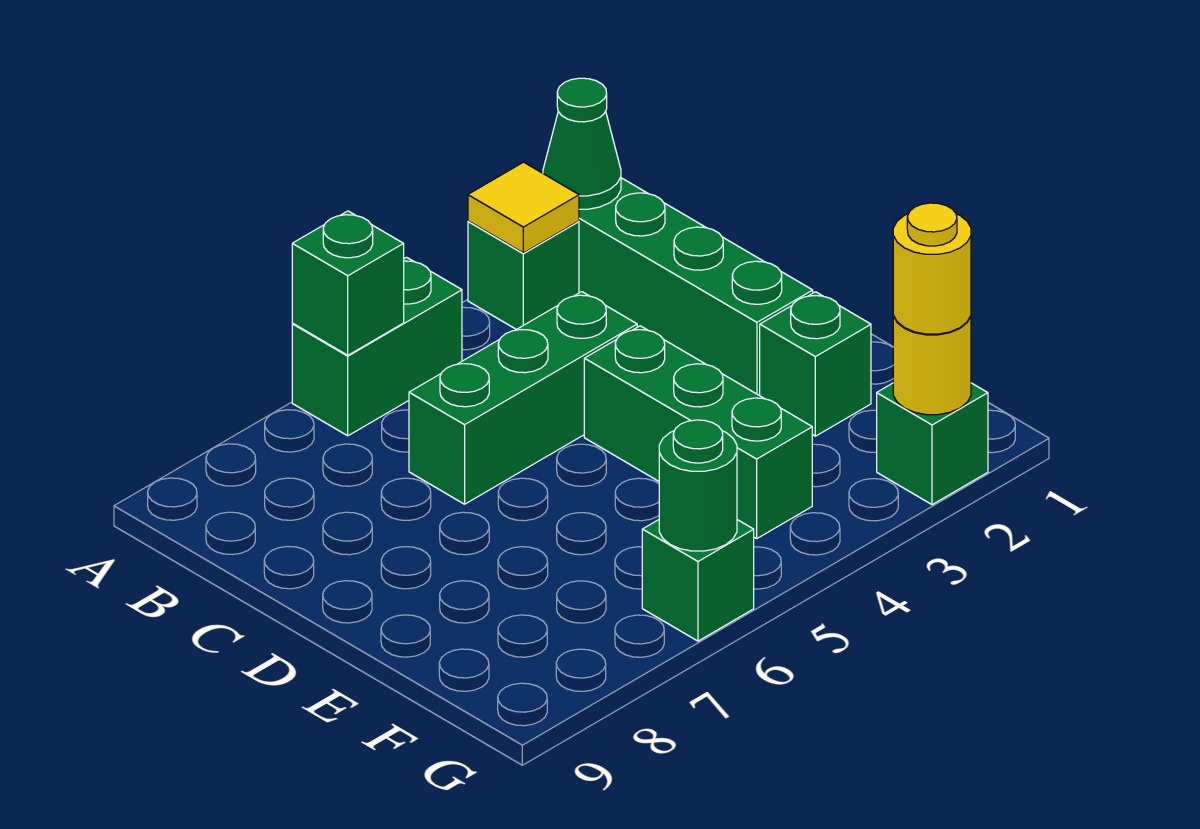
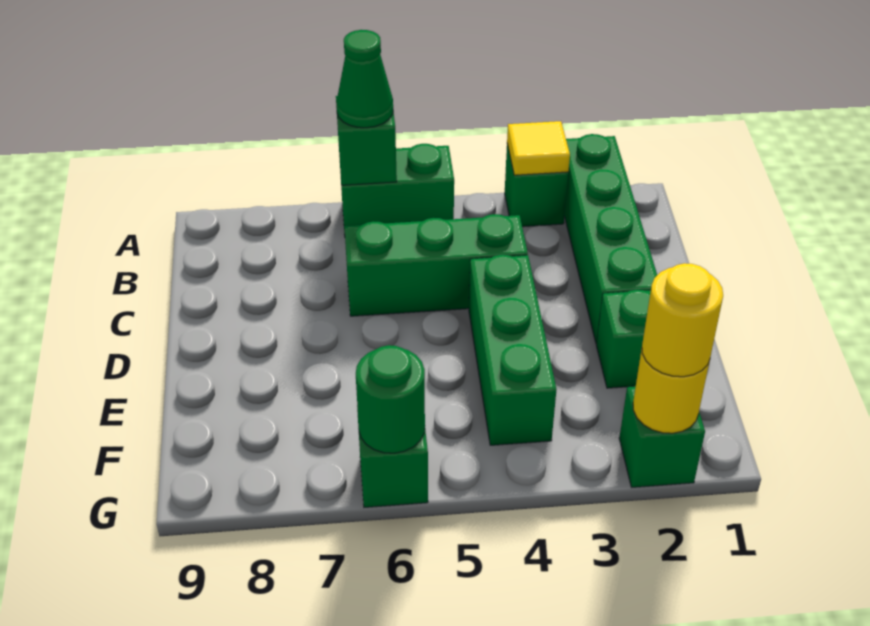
green cone A2 level 2 -> green cone A6 level 3

